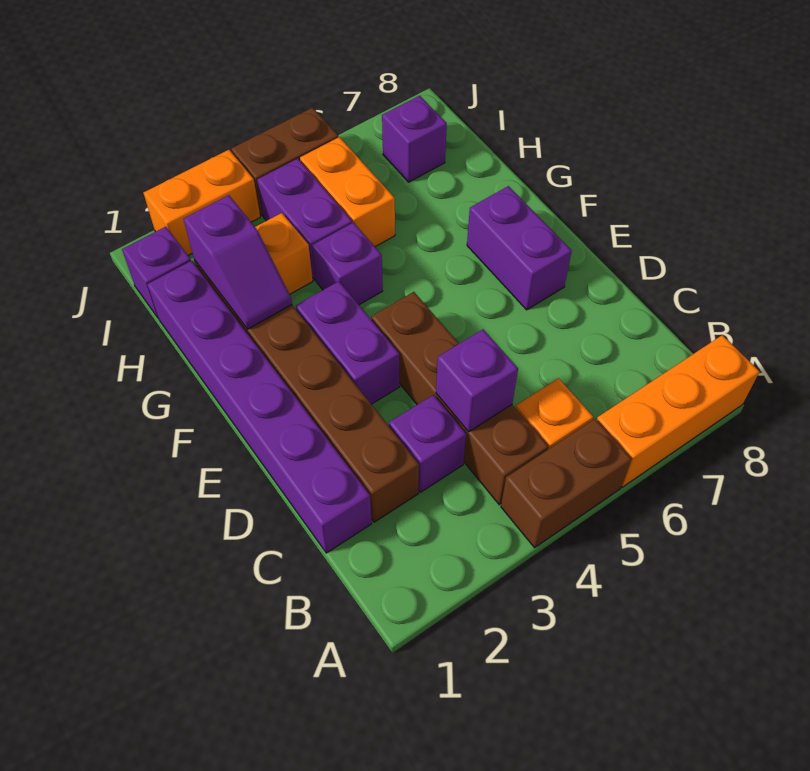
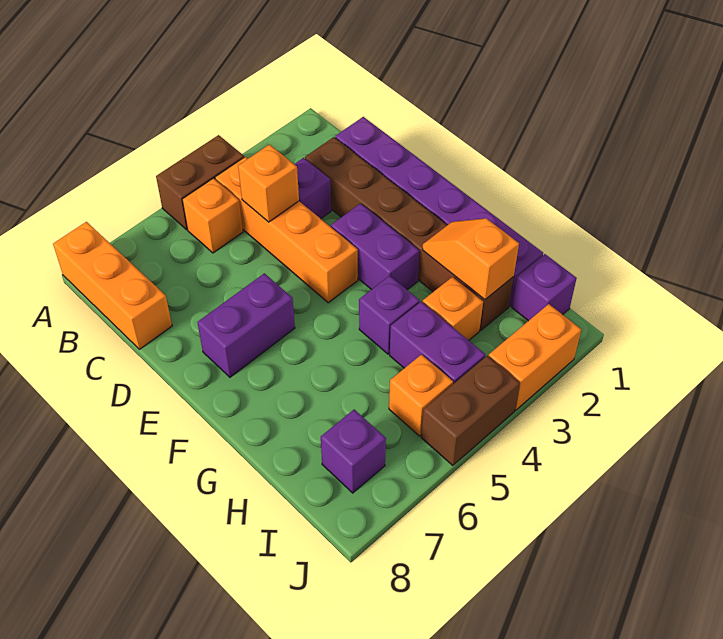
orange brick A6:A8 level 1 -> orange brick A8:C8 level 1
brown brick B4:E4 level 1 -> orange brick B4:E4 level 1
purple brick C4 level 2 -> orange brick C4 level 2
purple brick E7:F7 level 1 -> purple brick E6:E7 level 1
purple slope G2:H2 level 2 top H -> orange slope G2:H2 level 2 top H
orange brick H5:I5 level 1 -> orange brick I5 level 1

